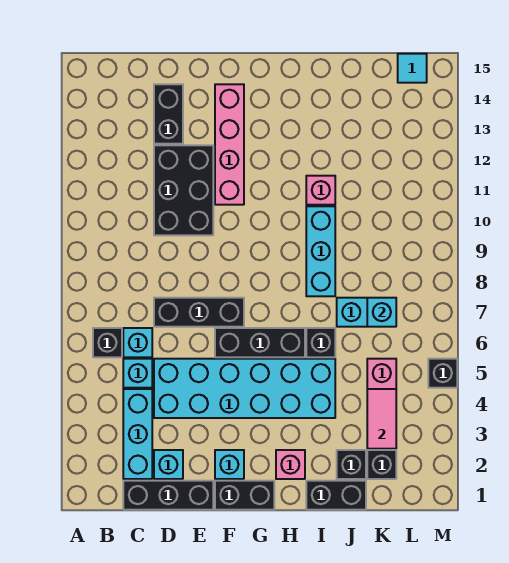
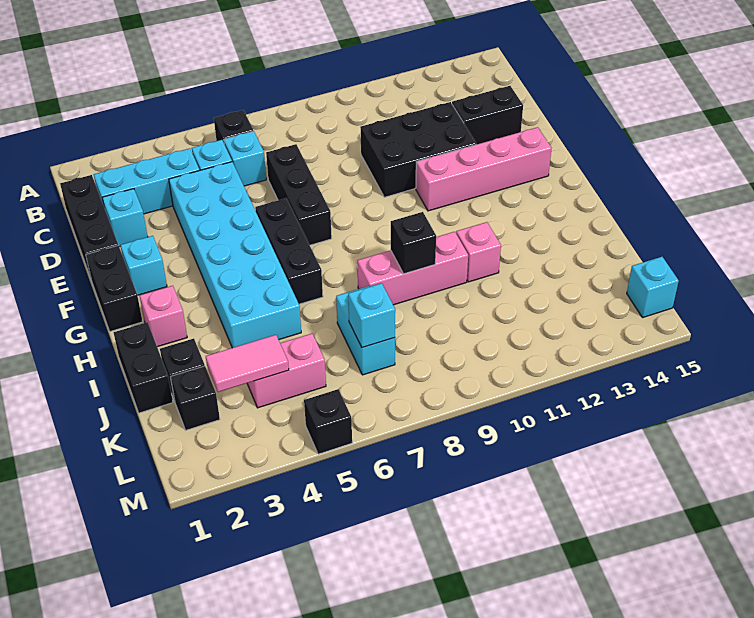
black brick I6 level 1 -> black brick I9 level 2
cyan brick I8:I10 level 1 -> pink brick I8:I10 level 1
cyan tile L15 level 1 -> cyan brick L15 level 1

